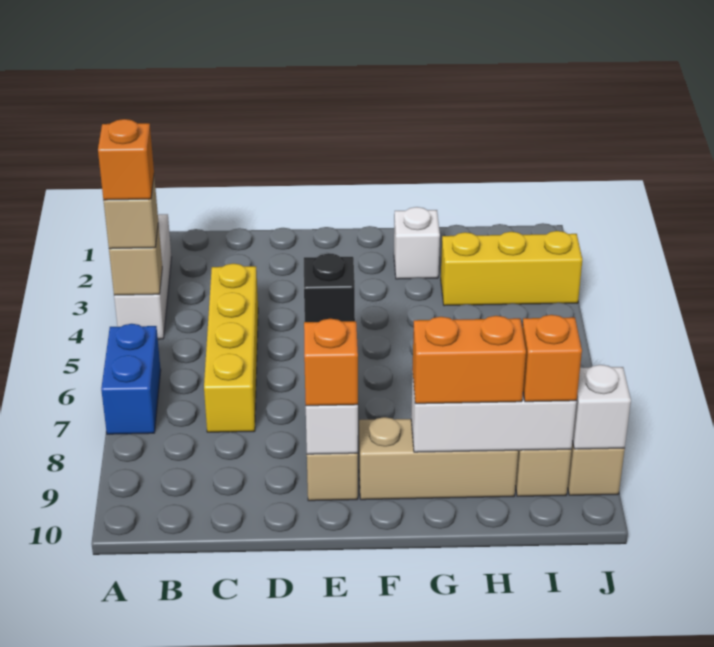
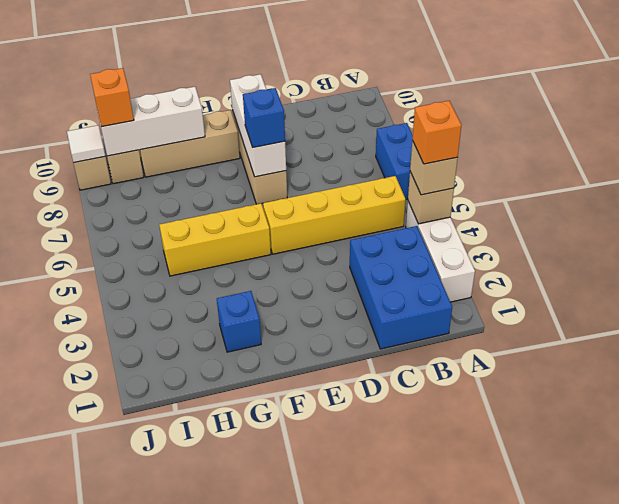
none -> blue brick B1:C3 level 1
yellow brick C4:C7 level 1 -> yellow brick B5:E5 level 1
black brick E7 level 3 -> blue brick E7 level 3
orange brick E9 level 3 -> none
white brick G2 level 1 -> blue brick G2 level 1
orange brick G9:H9 level 3 -> none
yellow brick H3:J3 level 1 -> yellow brick F5:H5 level 1
white brick J9 level 2 -> white tile J9 level 2

